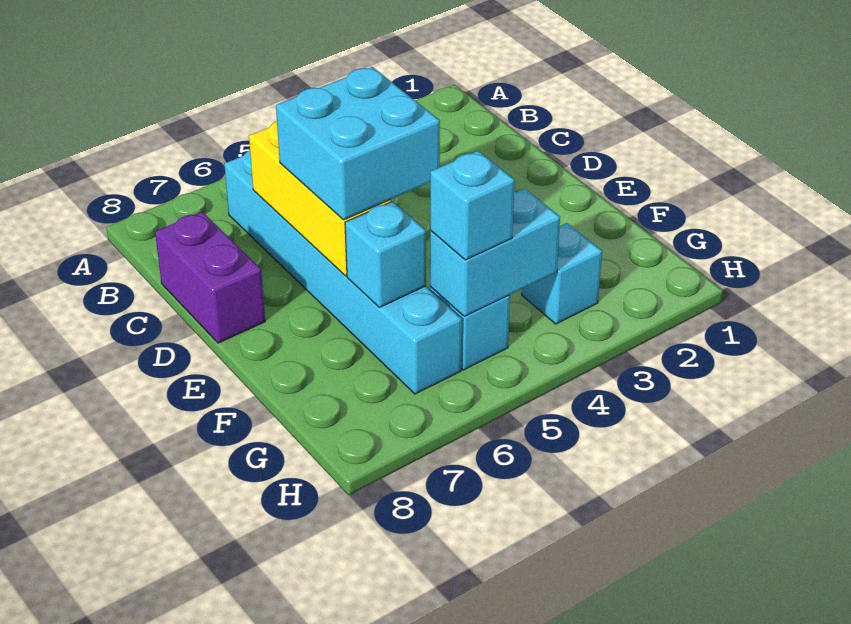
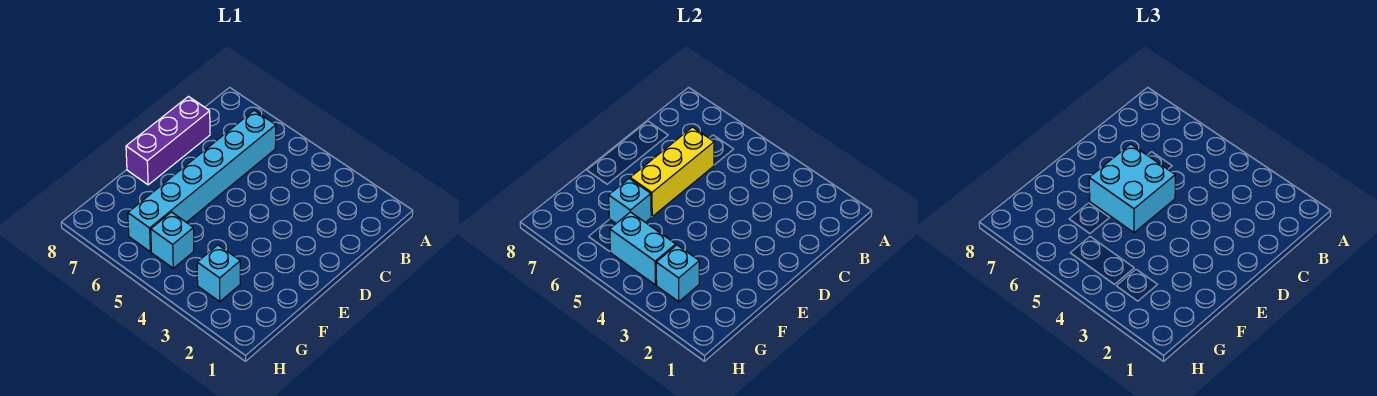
purple brick C8:D8 level 1 -> purple brick C8:E8 level 1
cyan brick G5 level 3 -> cyan brick G3 level 2

